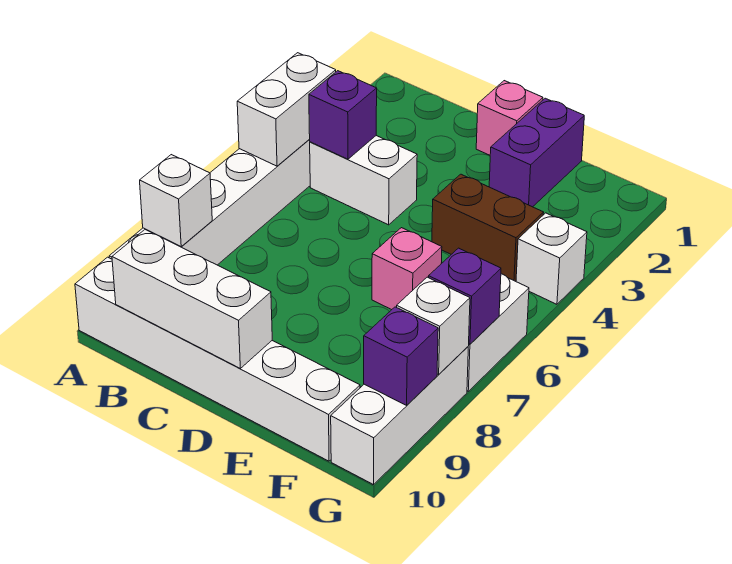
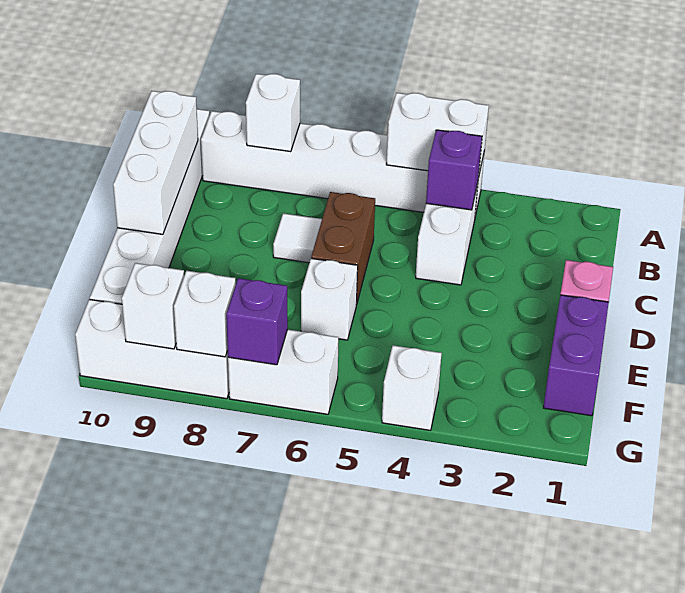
none -> white tile C7 level 1
purple brick E1:E2 level 1 -> purple brick E1:F1 level 1
brown brick E4:F4 level 1 -> brown brick C6:D6 level 1
pink brick E6 level 1 -> white brick E6 level 1
purple brick G9 level 2 -> white brick G9 level 2

